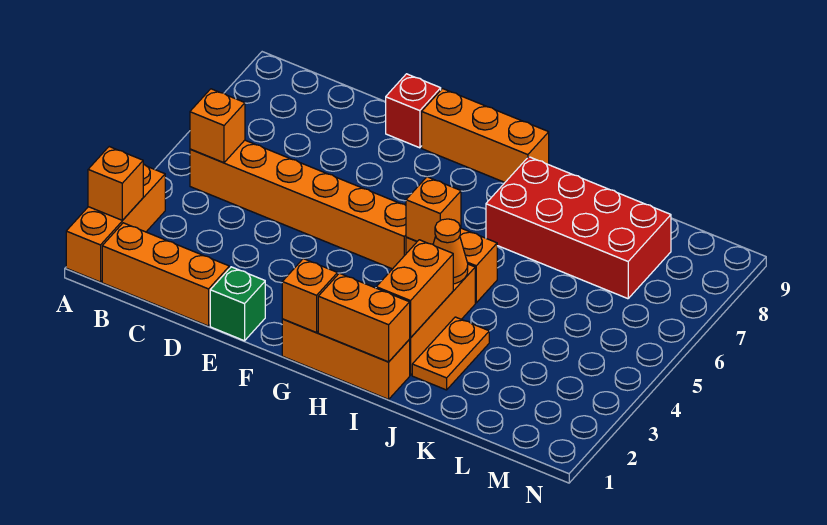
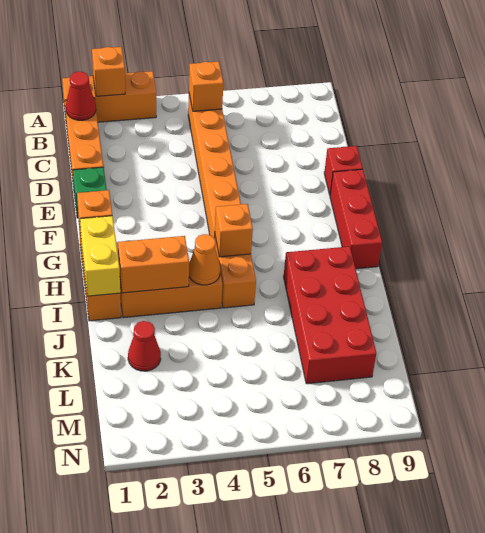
none -> red cone B1 level 2
orange brick F9:H9 level 1 -> red brick F9:H9 level 1
orange brick H1:I1 level 2 -> yellow brick H1:I1 level 2
orange plate J2:J3 level 1 -> none
none -> red cone K2 level 1

